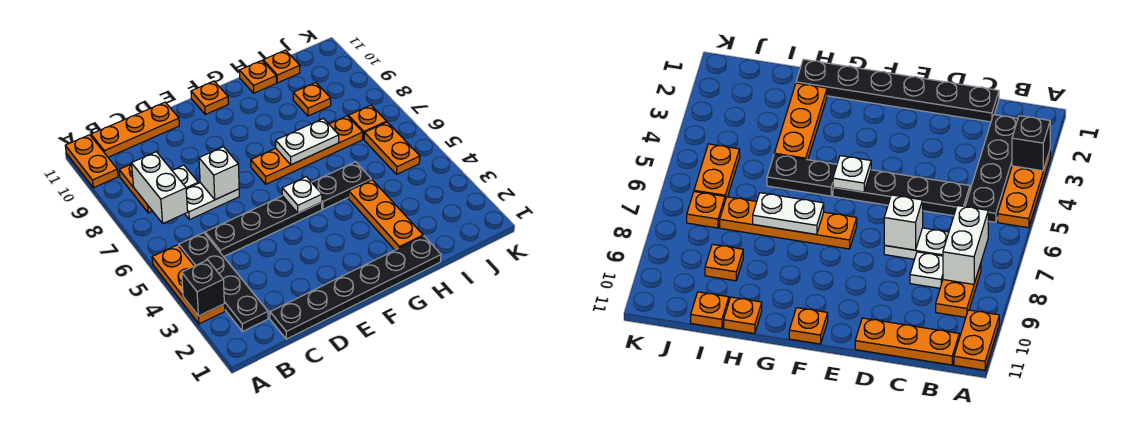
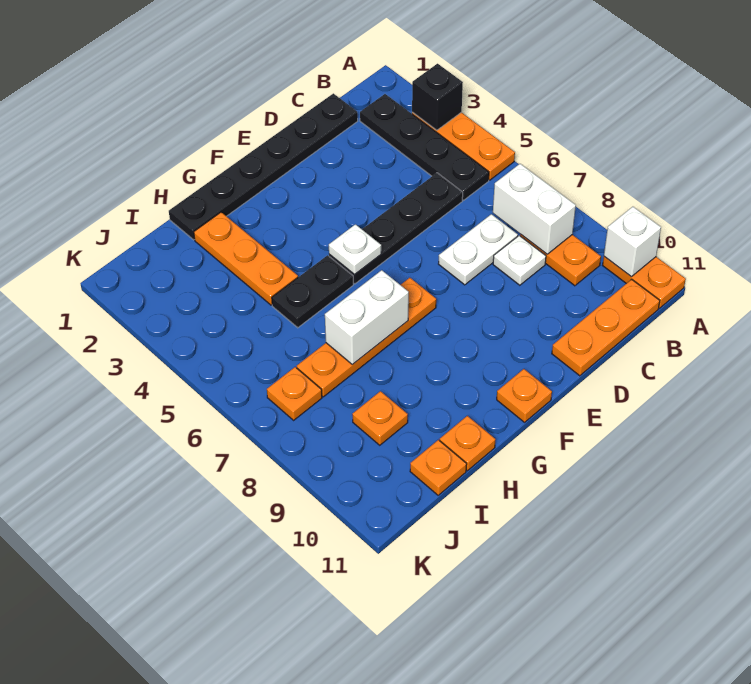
white brick D7 level 2 -> white brick A10 level 2
white plate G7:H7 level 2 -> white brick G7:H7 level 2
orange plate J5:J6 level 1 -> none

